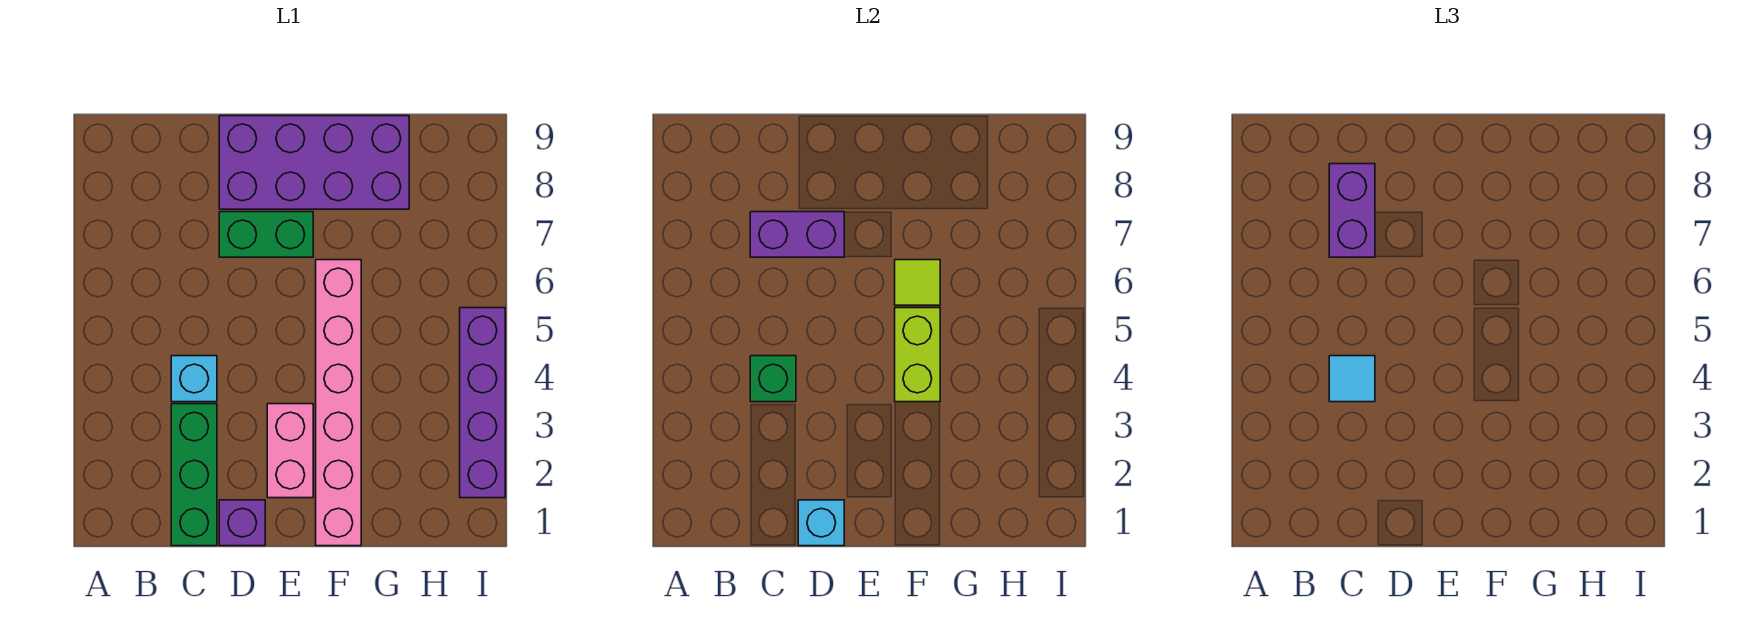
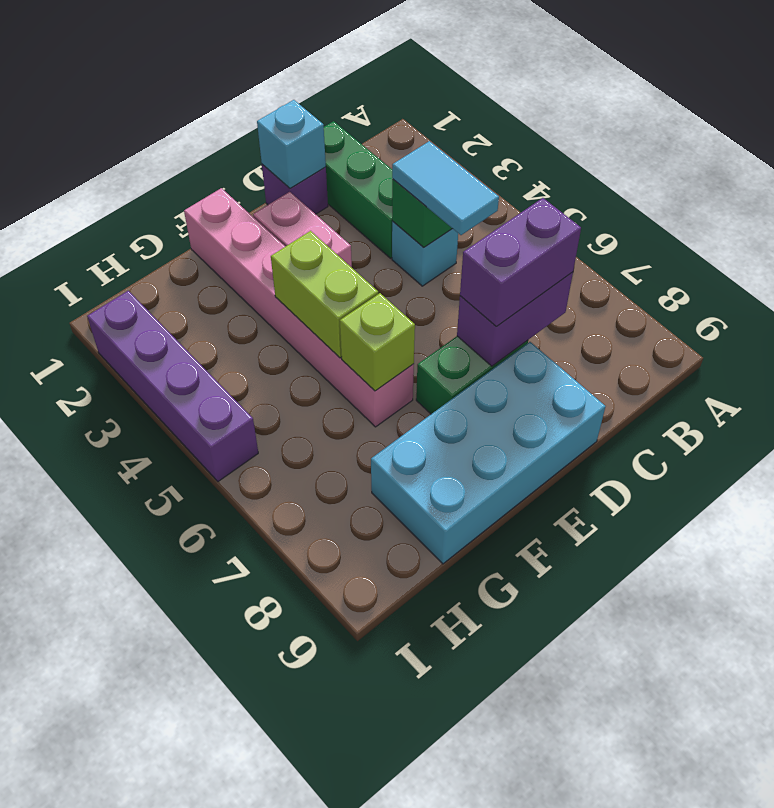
cyan tile C4 level 3 -> cyan tile C4:C5 level 3
purple brick C7:C8 level 3 -> purple brick C7:D7 level 3
purple brick D8:G9 level 1 -> cyan brick D8:G9 level 1
lime tile F6 level 2 -> lime brick F6 level 2

